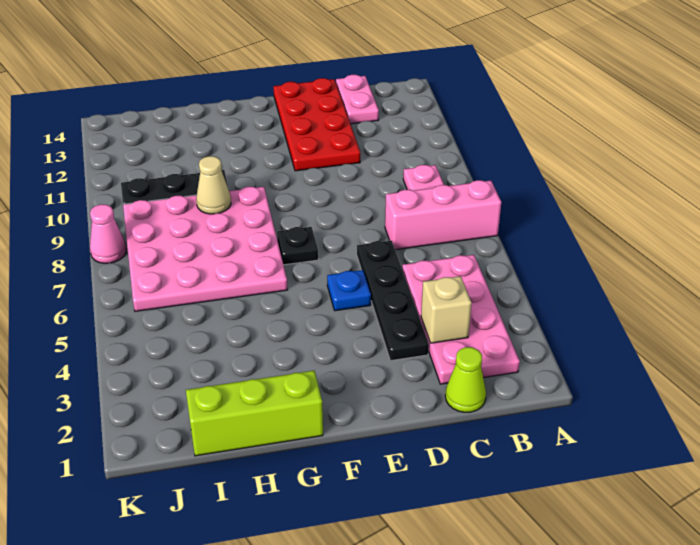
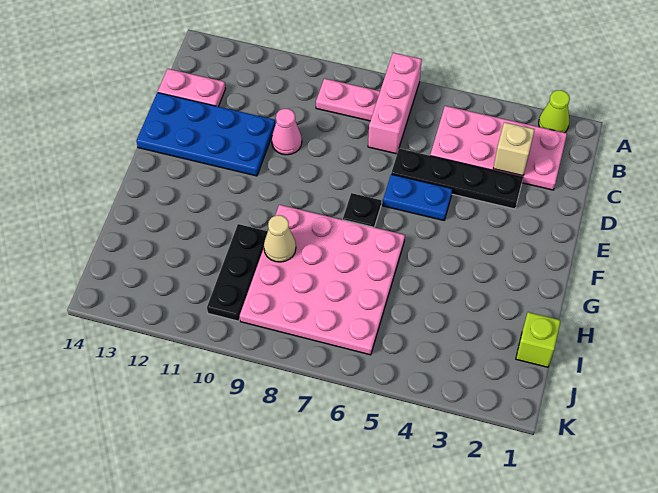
lime cone C1 level 1 -> lime cone A2 level 1
red plate D11:E14 level 1 -> blue plate D11:E14 level 1
blue plate E5 level 1 -> blue plate E5:E6 level 1
lime brick G1:I1 level 1 -> lime brick I1 level 1
pink cone K8 level 1 -> pink cone D10 level 1

